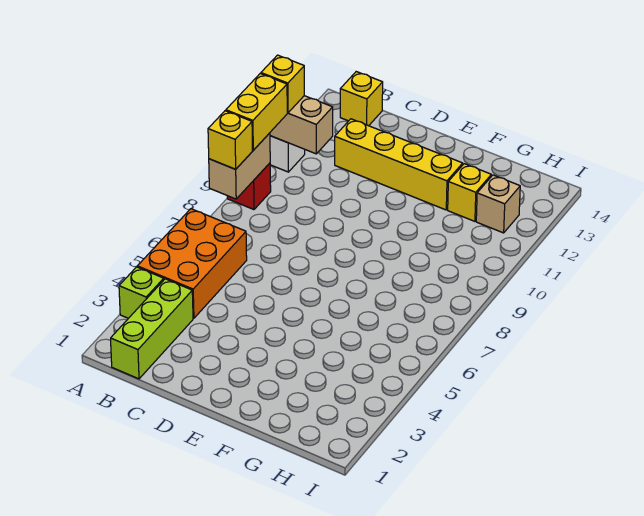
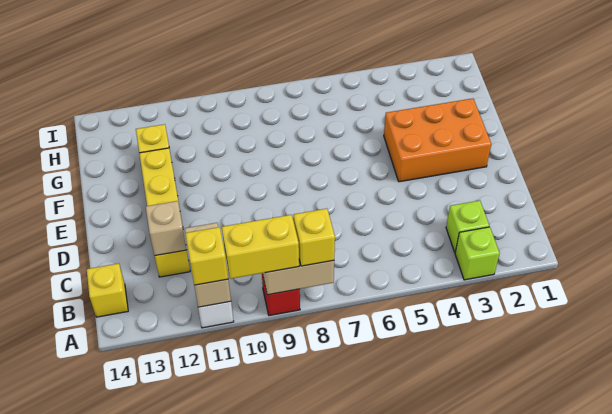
orange brick A4:B6 level 1 -> orange brick E2:F4 level 1
lime brick B1:B3 level 1 -> lime brick B3 level 1
tan brick H12 level 1 -> tan brick C12 level 2

